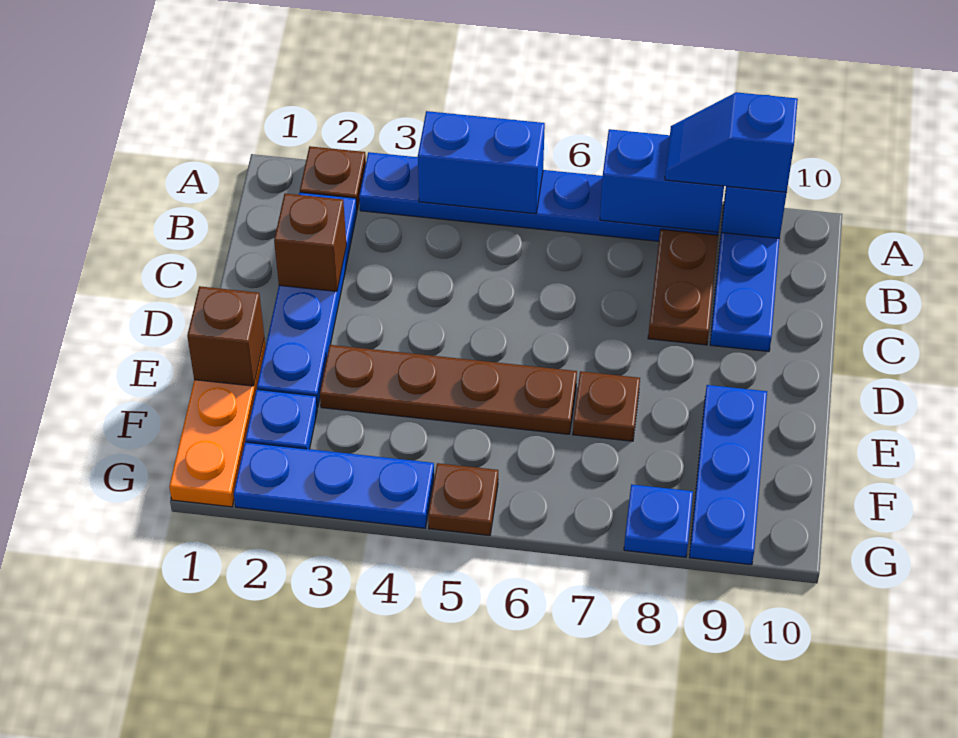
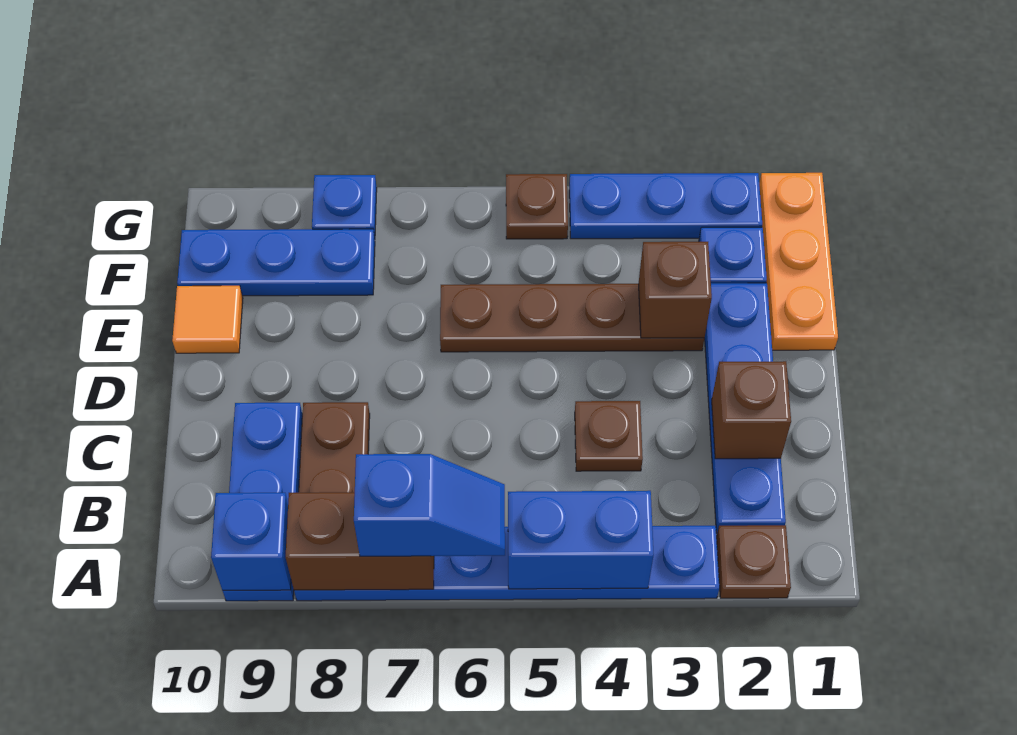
blue brick A7:A8 level 2 -> brown brick A7:A8 level 2
blue slope A8:A9 level 3 top 9 -> blue slope A6:A7 level 3 top 7
brown brick E1 level 2 -> brown brick E3 level 2
brown plate E7 level 1 -> brown plate C4 level 1
blue plate E9:G9 level 1 -> blue plate F8:F10 level 1
none -> orange tile E10 level 1

